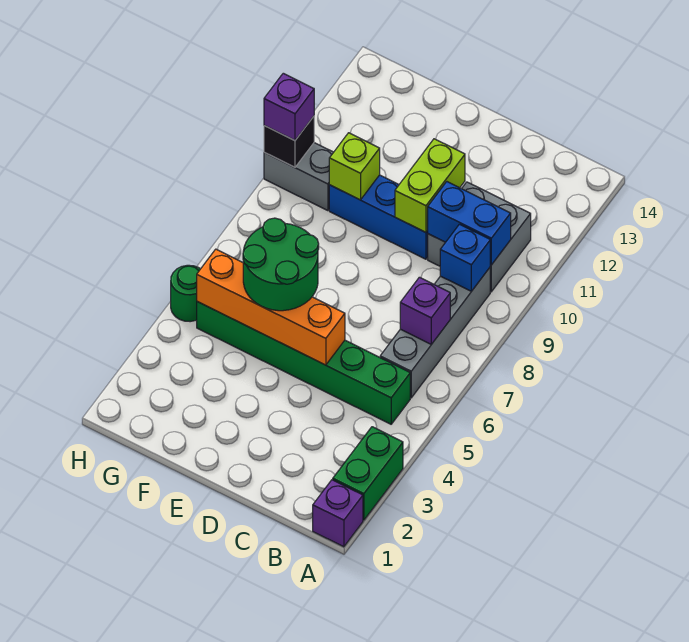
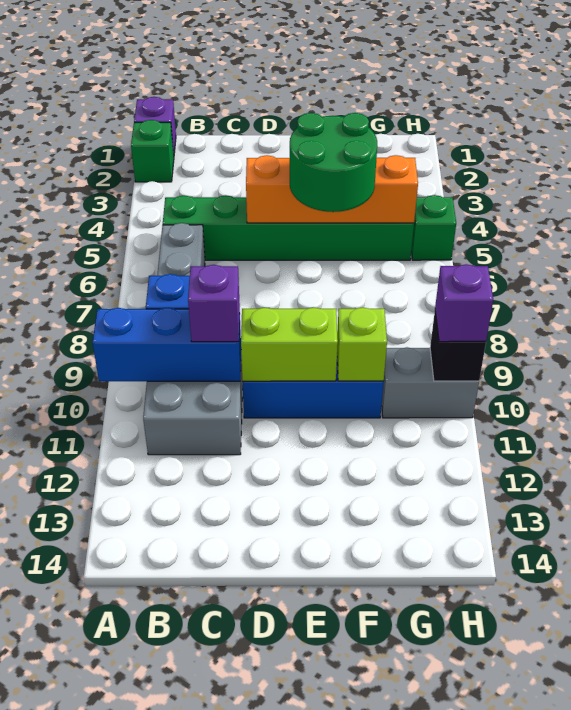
green brick A2:A3 level 1 -> green brick A2 level 1
purple brick B7 level 2 -> purple brick C10 level 3
blue brick B10:C10 level 2 -> blue brick A10:C10 level 2
lime brick D10:D11 level 2 -> lime brick D10:E10 level 2
green round brick H5 level 1 -> green brick H5 level 1

